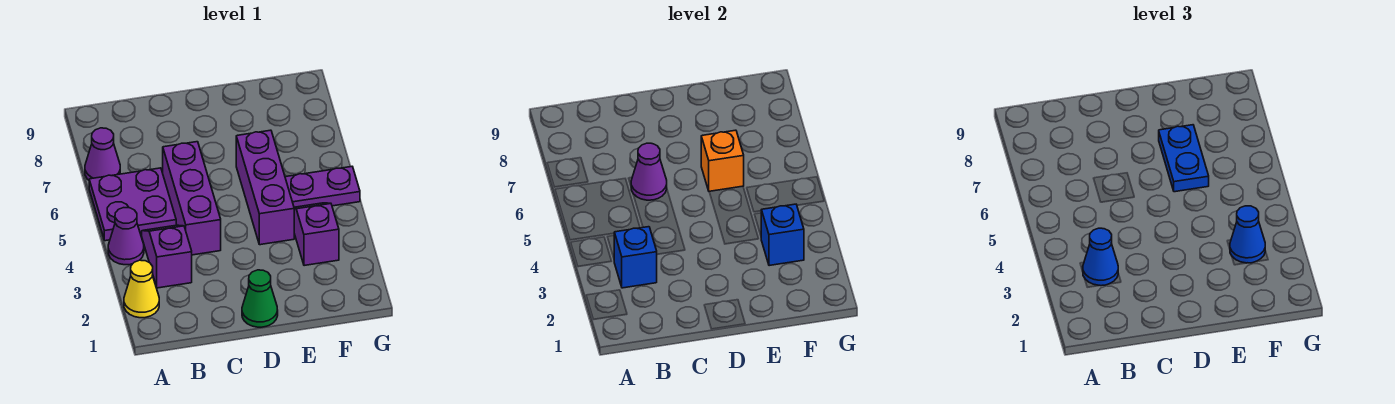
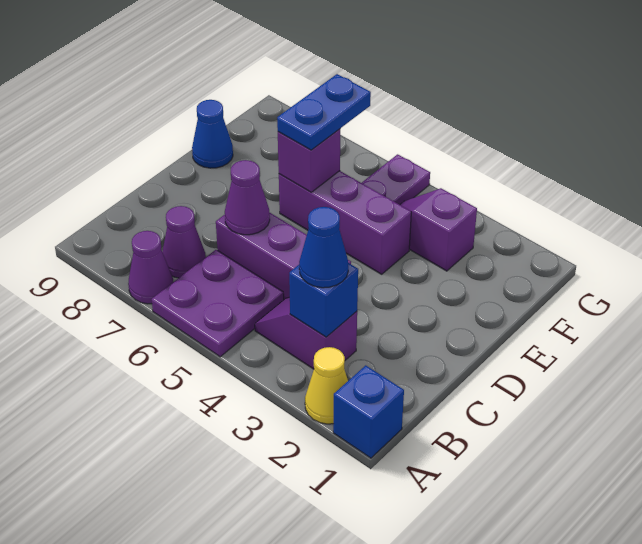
purple cone A4 level 1 -> purple cone B7 level 1
green cone D1 level 1 -> none
orange brick E6 level 2 -> purple brick E6 level 2
blue plate E6:E7 level 3 -> blue plate E6:F6 level 3
blue brick F3 level 2 -> blue brick A1 level 1
blue cone F3 level 3 -> blue cone E9 level 1

